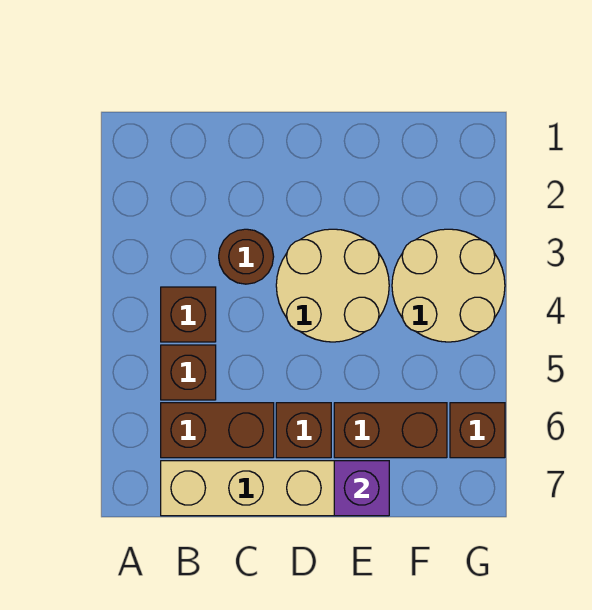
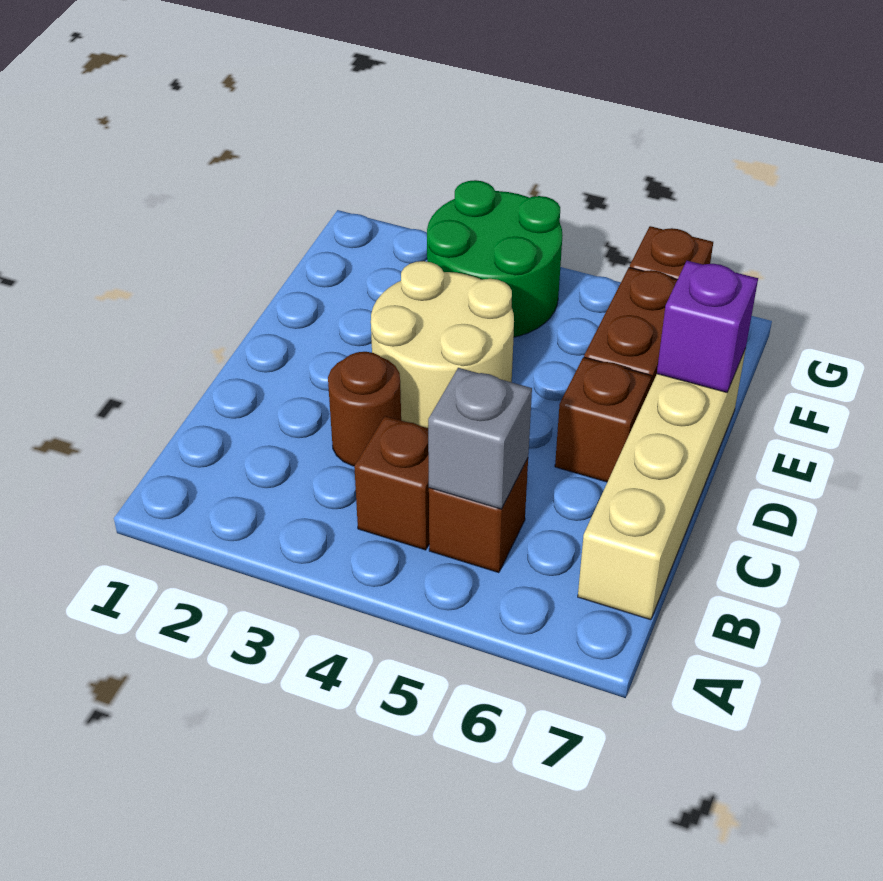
none -> grey brick B5 level 2
brown brick B6:C6 level 1 -> none
tan round brick F3:G4 level 1 -> green round brick F3:G4 level 1

